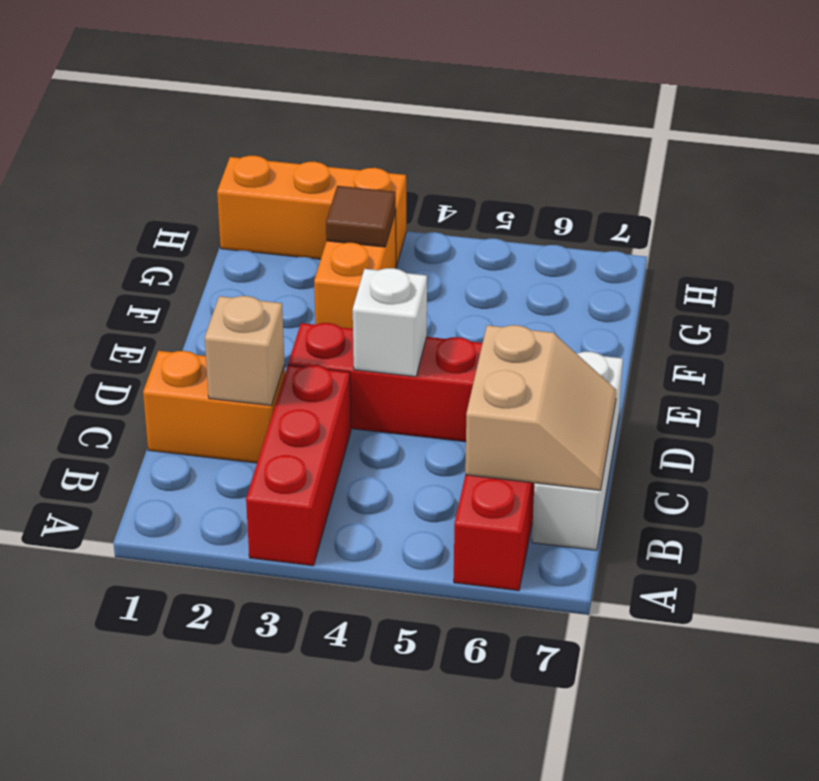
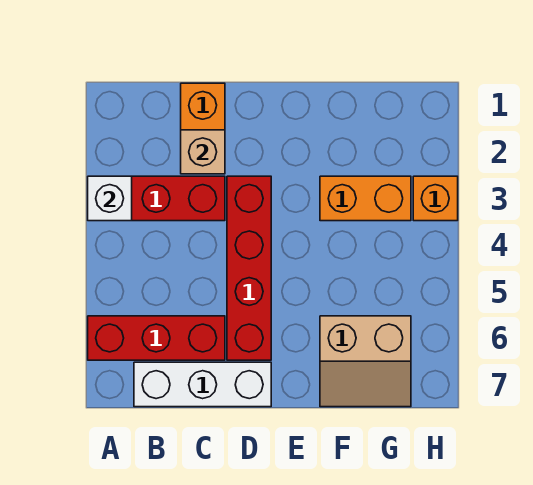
tan slope B6:C7 level 2 top 6 -> tan slope F6:G7 level 1 top 6
white brick D4 level 2 -> white brick A3 level 2
brown tile G3 level 2 -> none
orange brick H1:H3 level 1 -> orange brick H3 level 1

